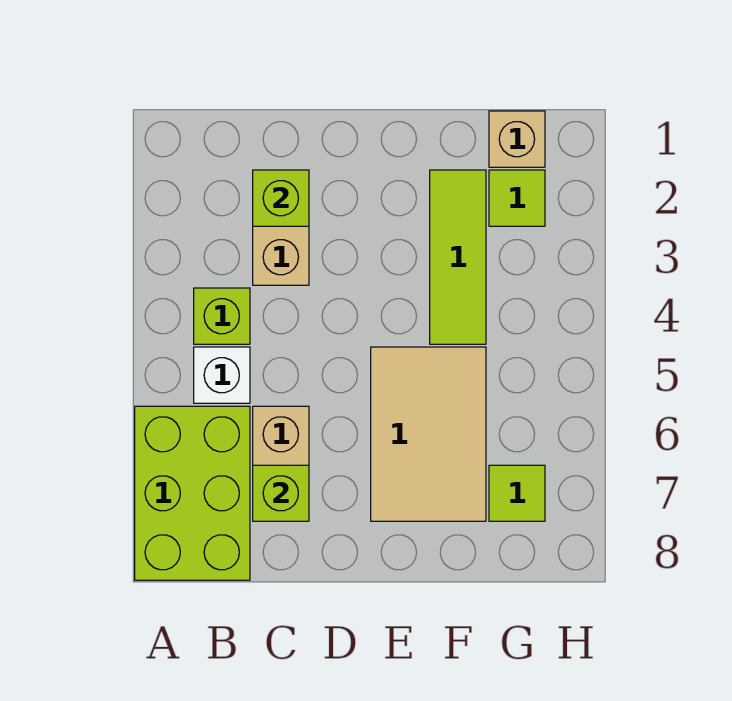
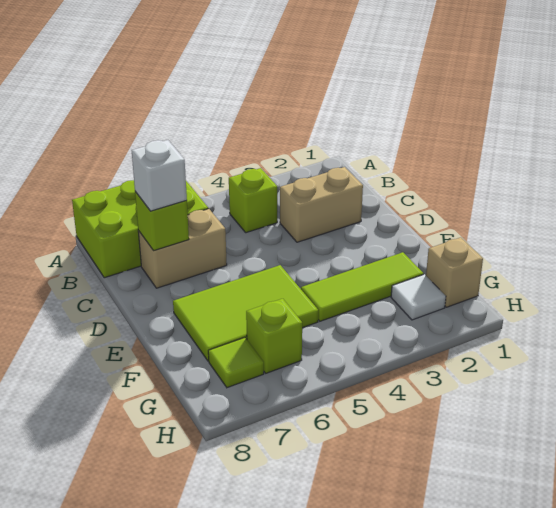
white brick B5 level 1 -> white brick C7 level 3
lime brick C2 level 2 -> lime brick G6 level 1
tan tile E5:F7 level 1 -> lime tile E5:F7 level 1
lime tile G2 level 1 -> white tile G2 level 1

